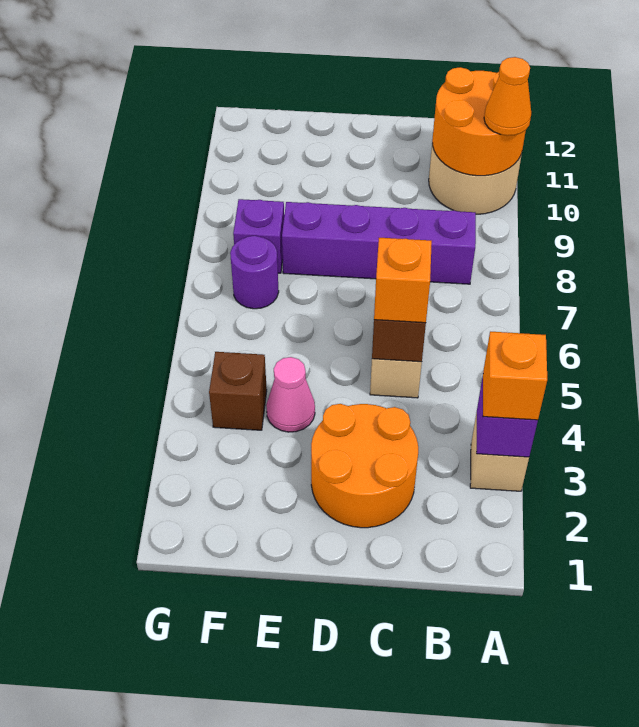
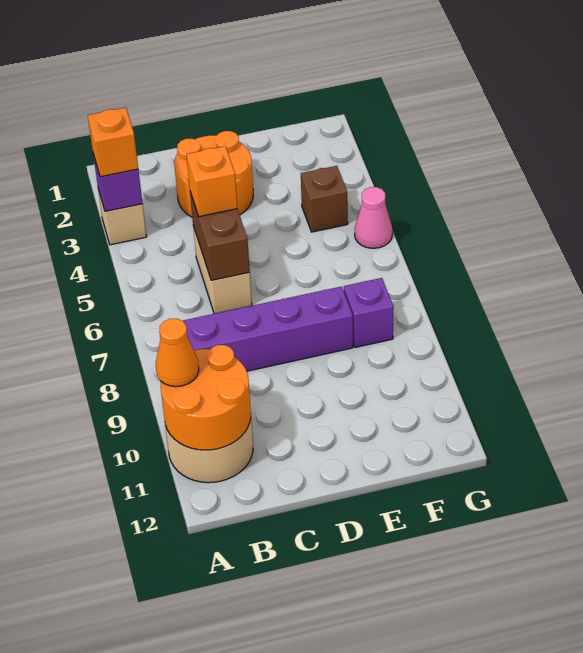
pink cone E4 level 1 -> pink cone G5 level 1
purple round brick F7 level 1 -> none

